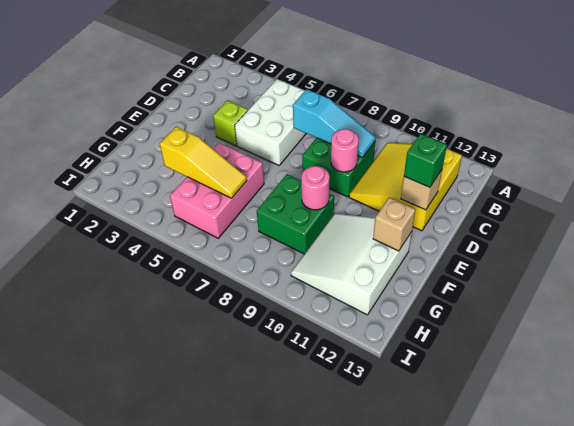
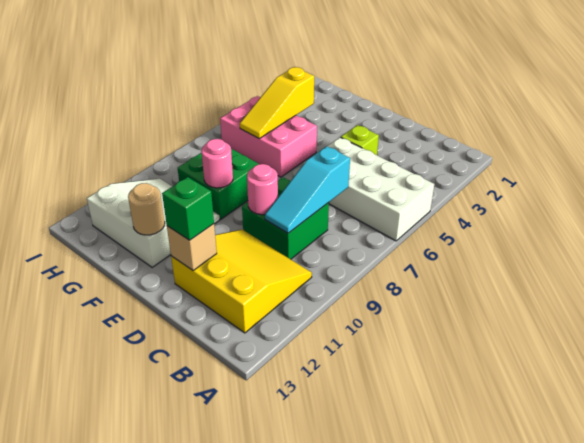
white brick B5:D6 level 1 -> white brick A5:D6 level 1
tan brick F12 level 2 -> tan round brick F12 level 2

